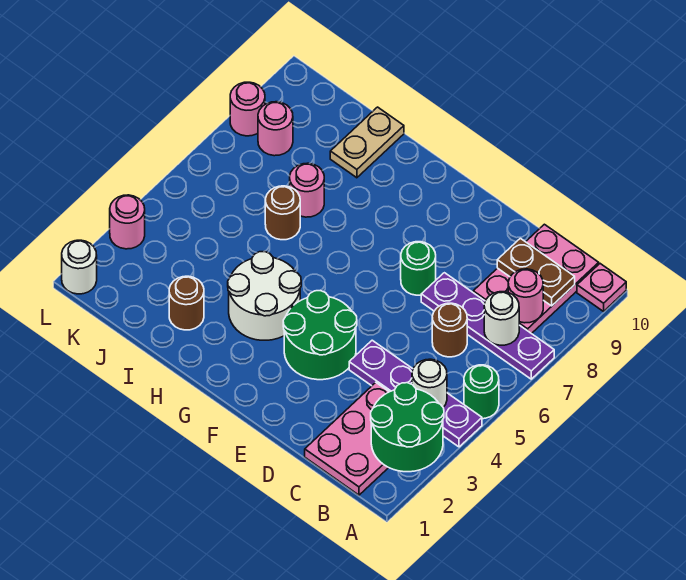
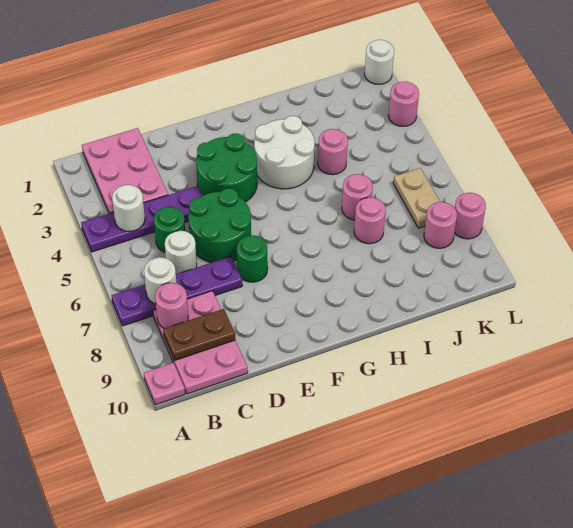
green round brick A2:B3 level 2 -> green round brick D5:E6 level 1
green round brick A5 level 1 -> green round brick C5 level 1
brown round brick C6 level 1 -> white round brick C6 level 1
brown round brick I2 level 1 -> none
none -> pink round brick I4 level 1
brown round brick I6 level 1 -> pink round brick I6 level 1
tan plate I9:I10 level 1 -> tan plate K6:K7 level 1

